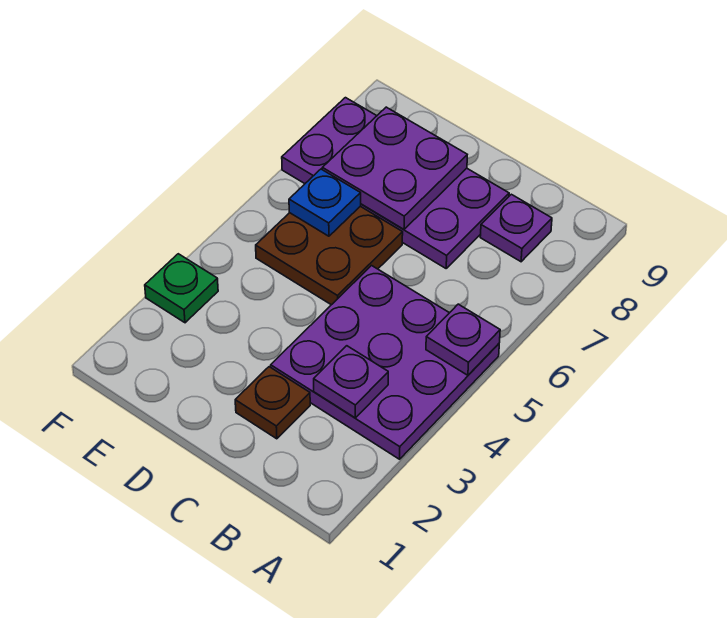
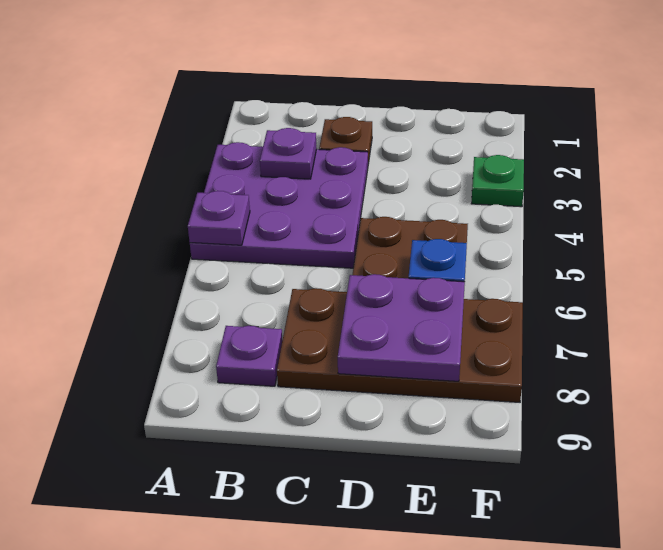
purple plate C7:F8 level 1 -> brown plate C7:F8 level 1

